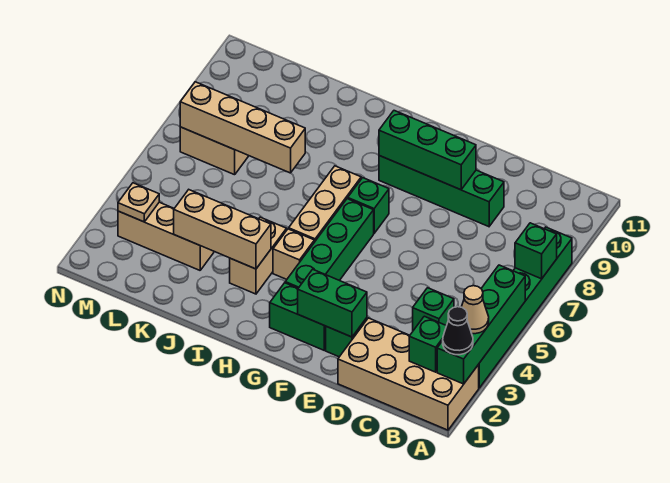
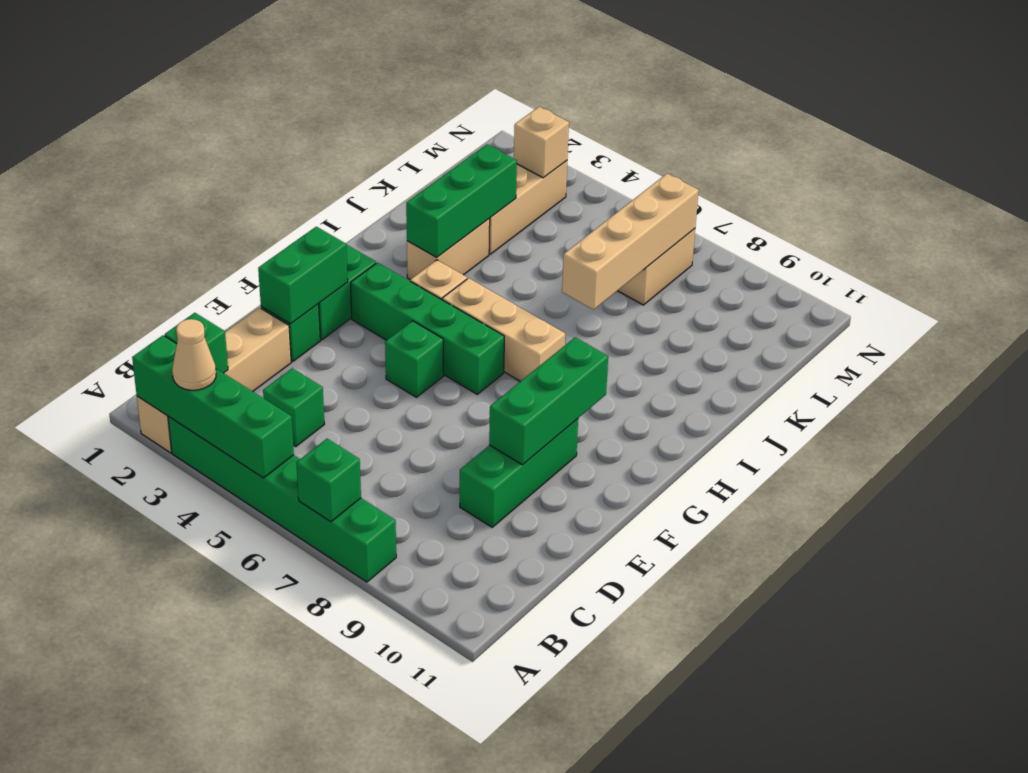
tan brick A1:D2 level 1 -> tan brick A2:D2 level 1
black cone A2 level 3 -> none
green brick D9:G9 level 1 -> green brick D9:F9 level 1
green brick G7 level 1 -> green brick F5 level 1
tan brick I3:I4 level 1 -> tan brick I3:J3 level 1
tan brick I3:K3 level 2 -> green brick I3:K3 level 2
tan plate M3 level 2 -> tan brick M3 level 2

